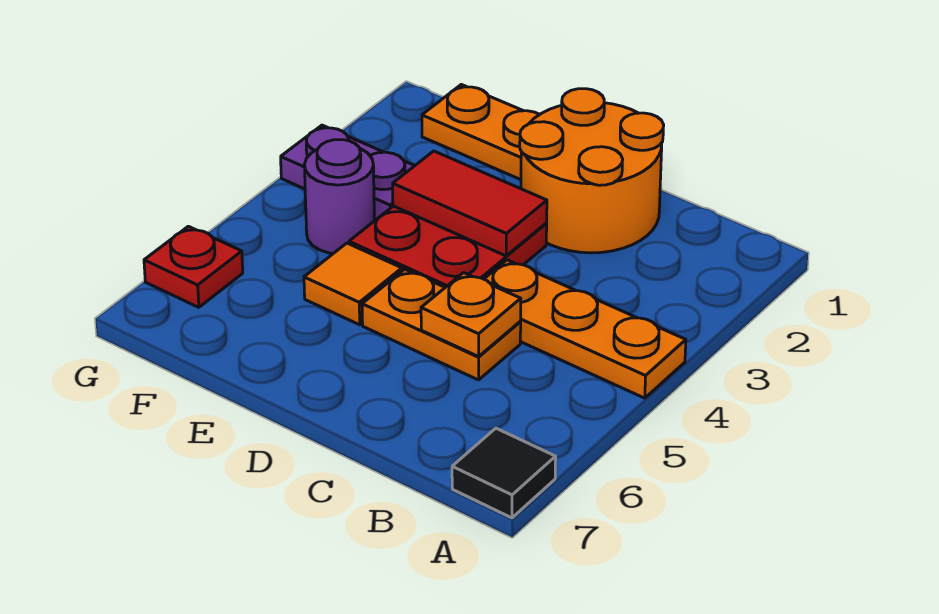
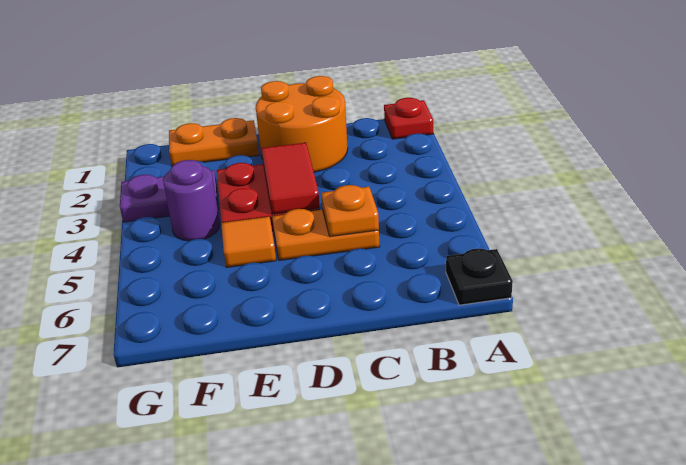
orange plate A4:C4 level 1 -> none
black tile A7 level 1 -> black plate A7 level 1
red tile D3:E3 level 2 -> red tile D3:D4 level 2
red plate G6 level 1 -> red plate A1 level 1

